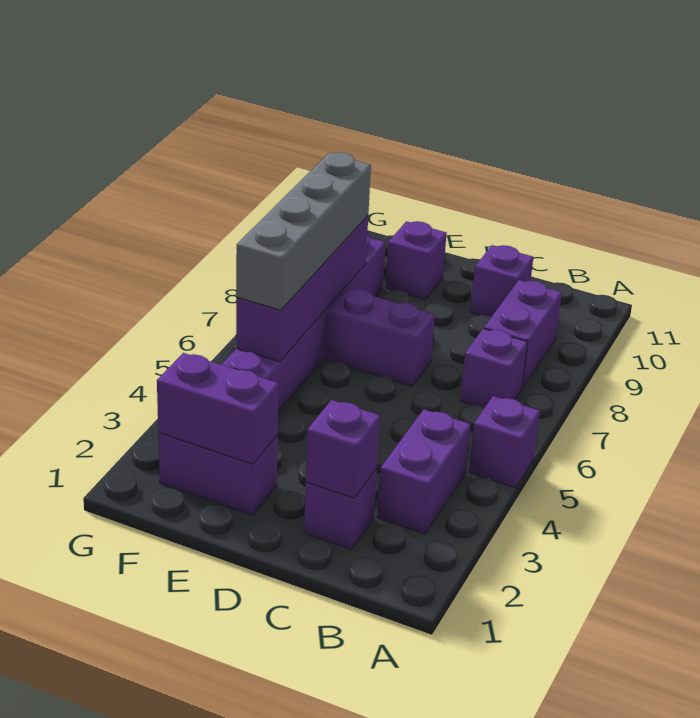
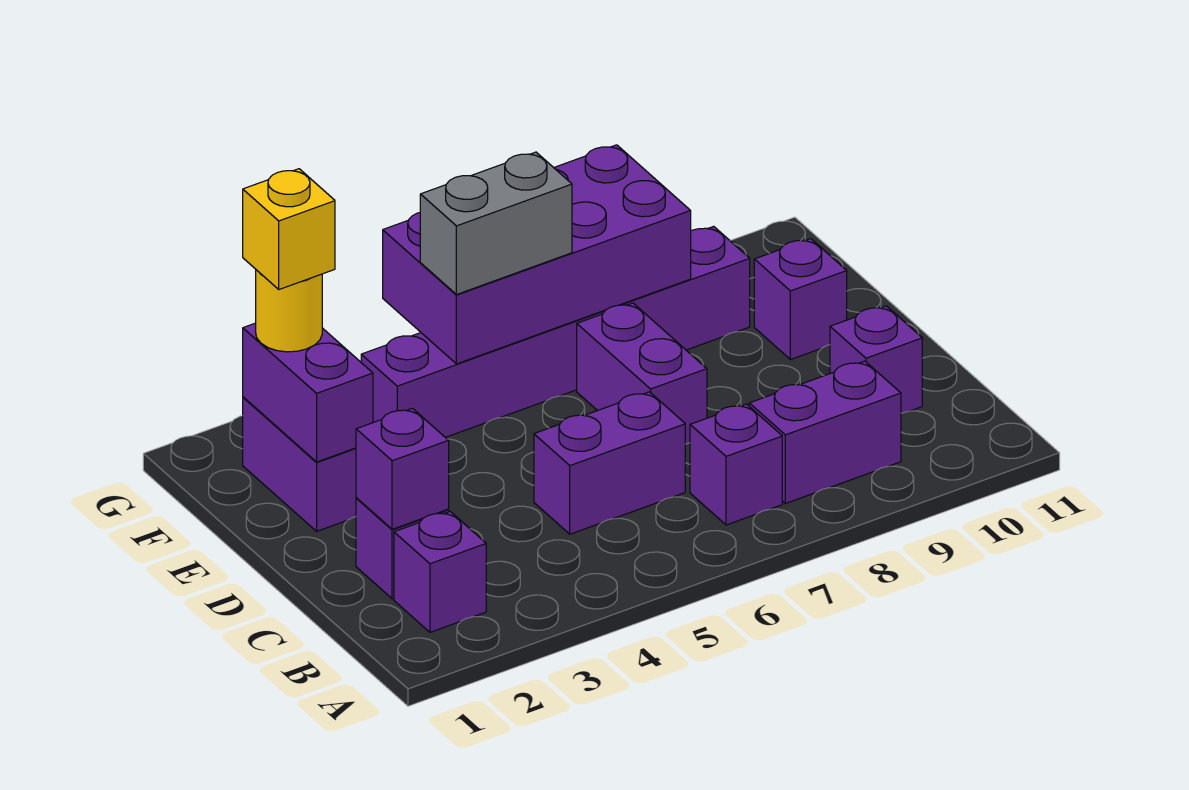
purple brick A5 level 1 -> purple brick B2 level 1
purple brick B3:B4 level 1 -> purple brick C5:C6 level 1
none -> yellow round brick F2 level 3
none -> yellow brick F2 level 4
purple brick F5:F8 level 2 -> purple brick F5:G8 level 2
grey brick F5:F8 level 3 -> grey brick F5:F6 level 3

